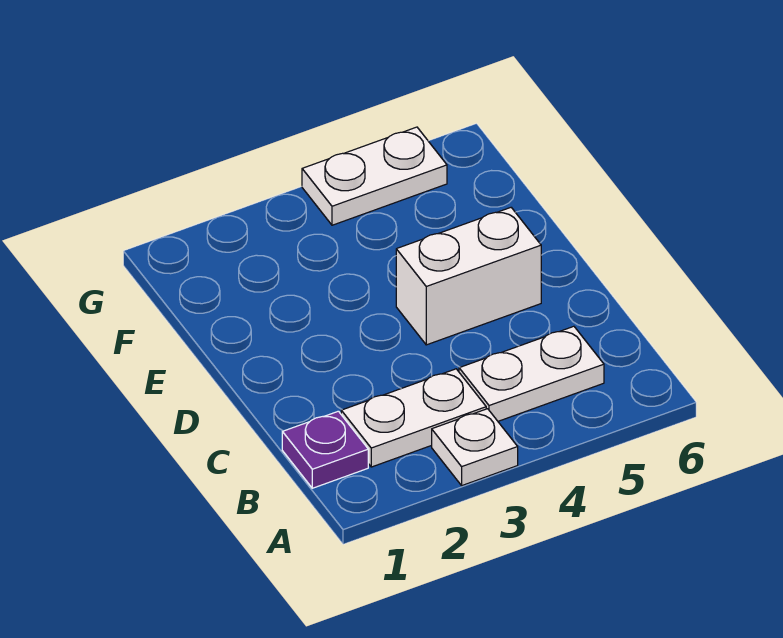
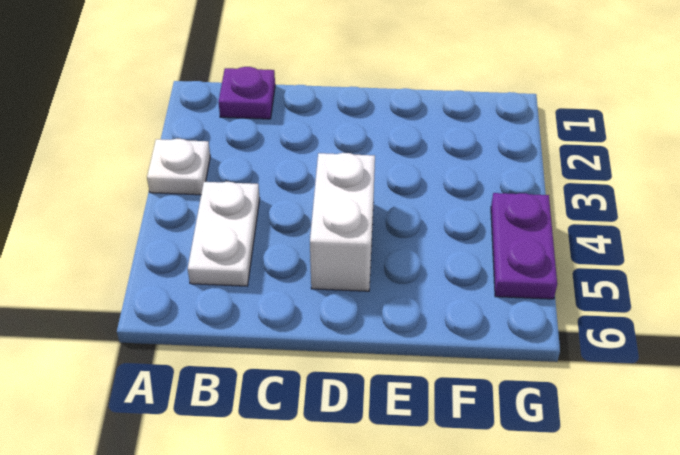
white plate B2:B3 level 1 -> none
white plate G4:G5 level 1 -> purple plate G4:G5 level 1

